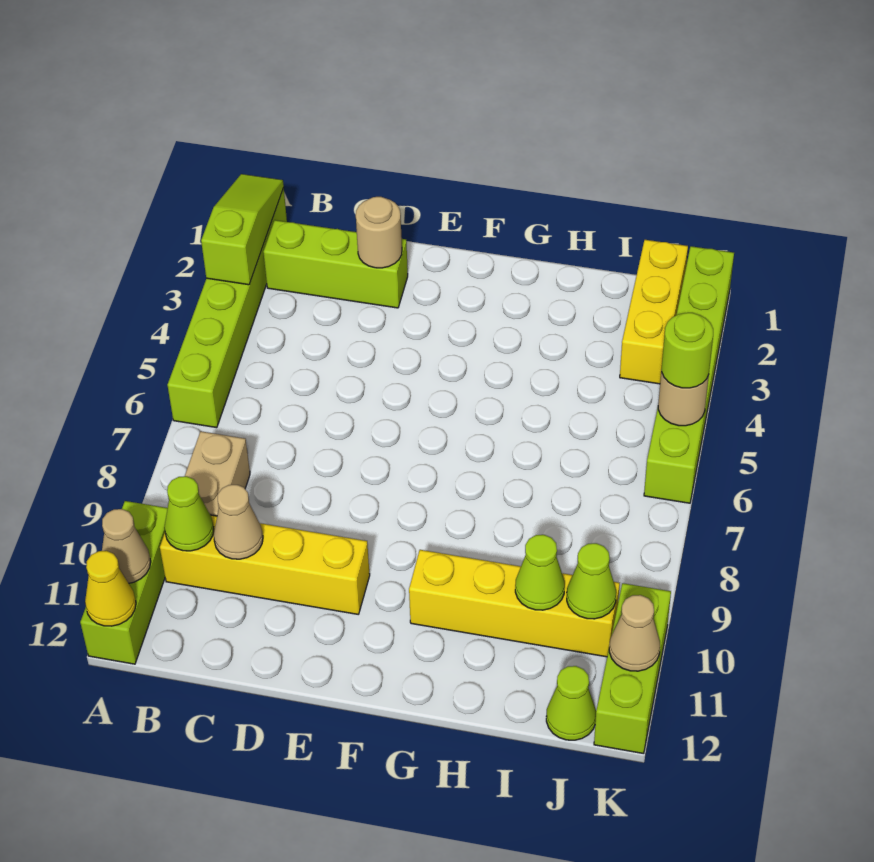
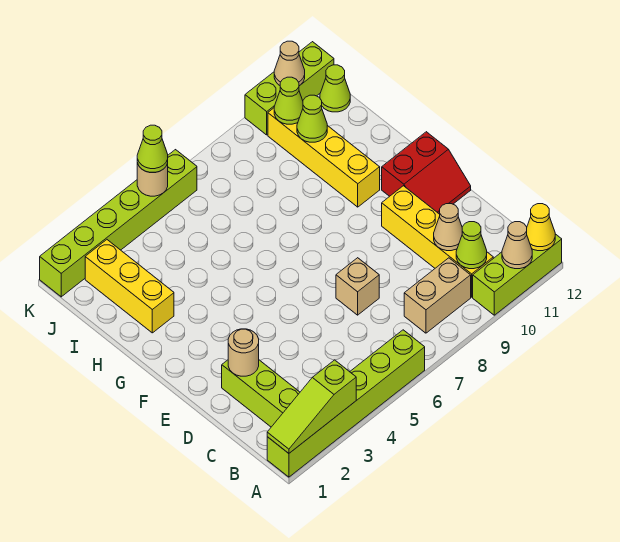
none -> tan brick D7 level 1
none -> red slope E11:F12 level 1 top F
yellow brick J1:J3 level 1 -> yellow brick H2:J2 level 1
lime round brick K5 level 3 -> lime cone K5 level 3

